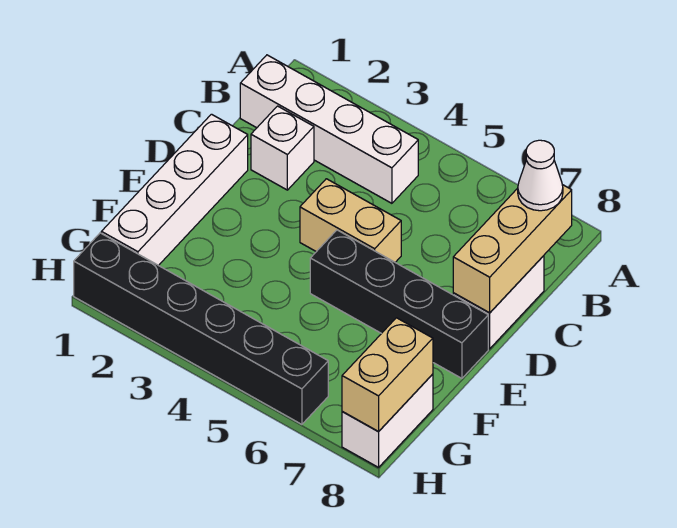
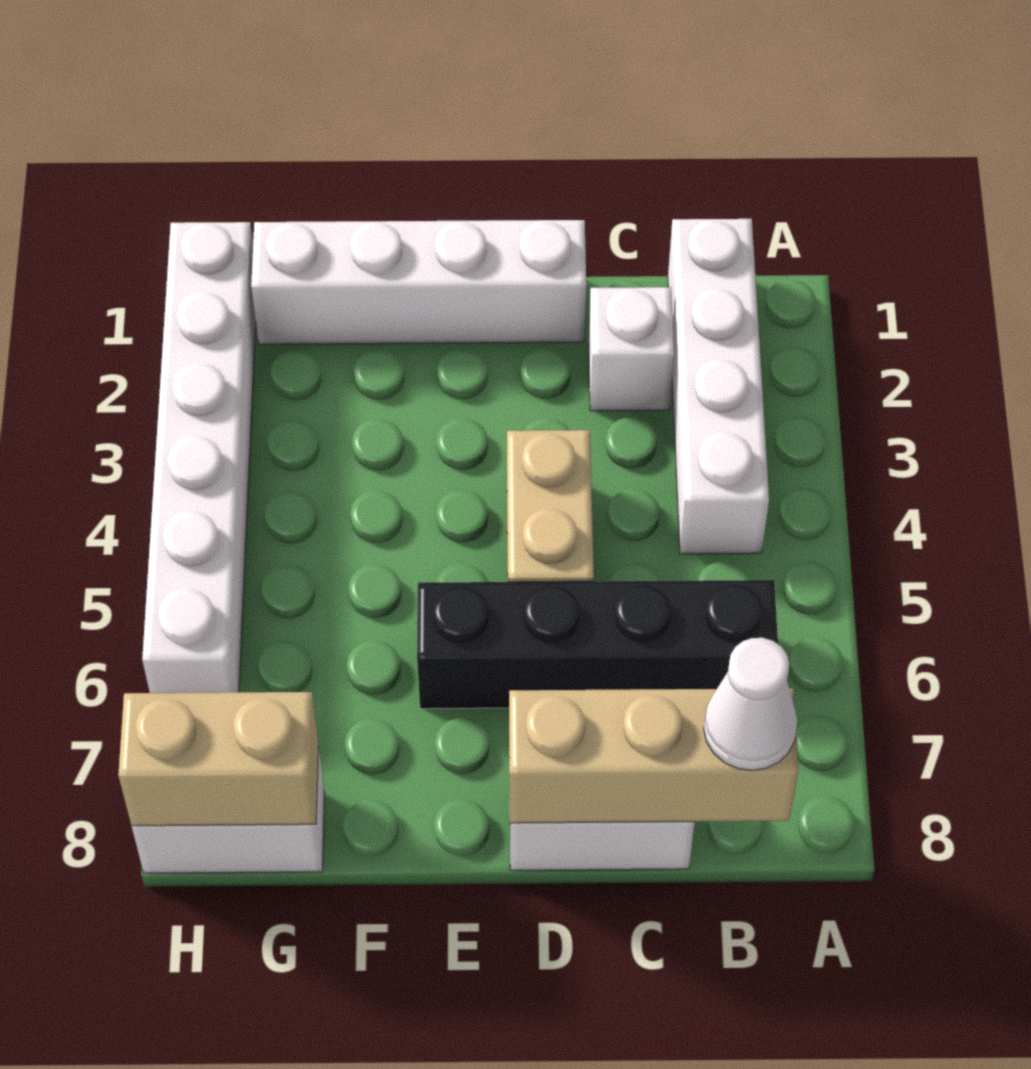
black brick E5:E8 level 1 -> black brick B6:E6 level 1
black brick H1:H6 level 1 -> white brick H1:H6 level 1

